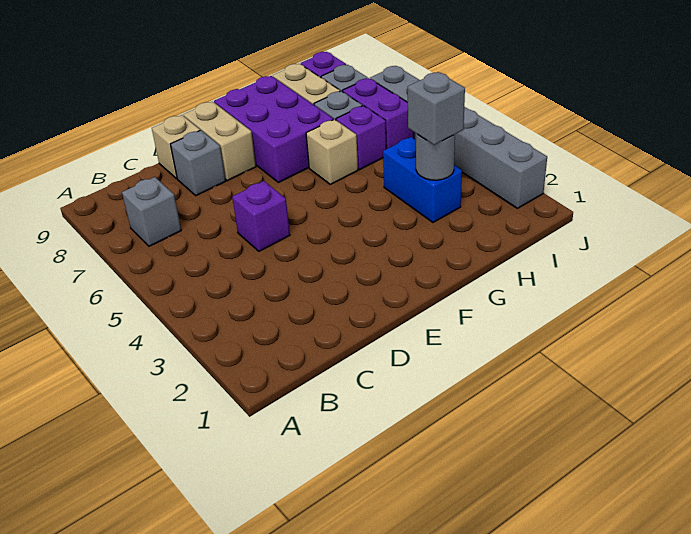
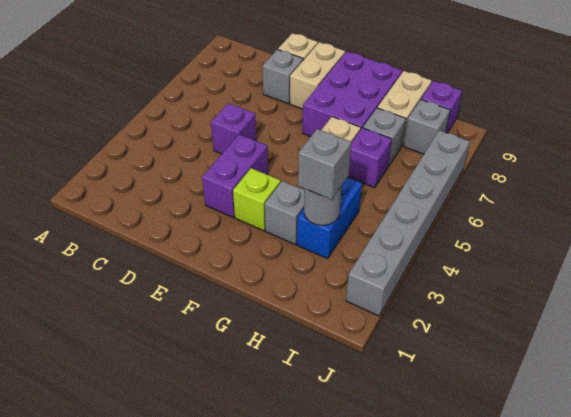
grey brick B7 level 1 -> grey brick G3 level 1
none -> lime brick F3 level 1
purple brick I6:I7 level 1 -> purple brick E3:E4 level 1

